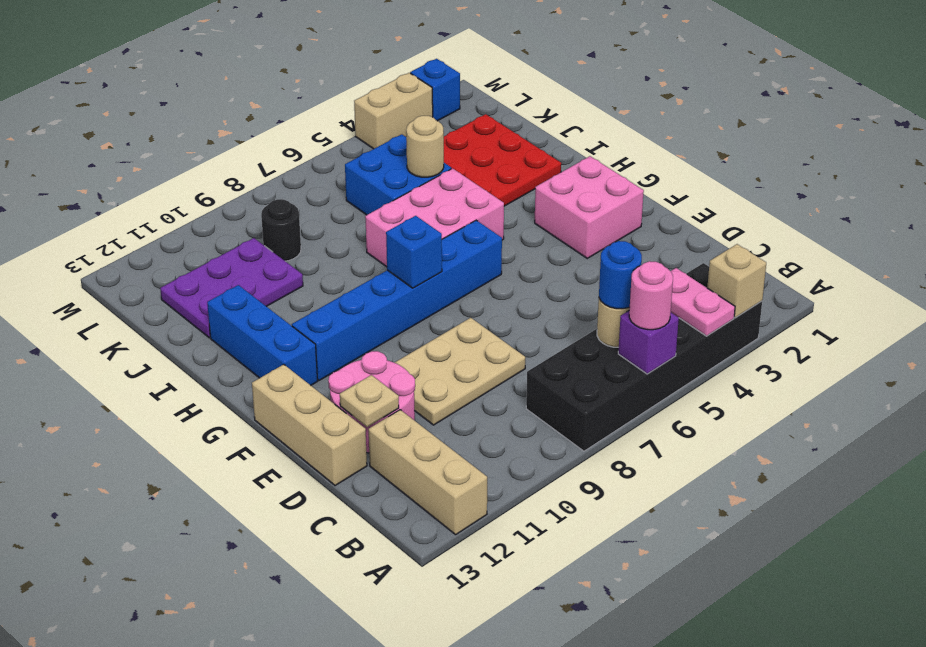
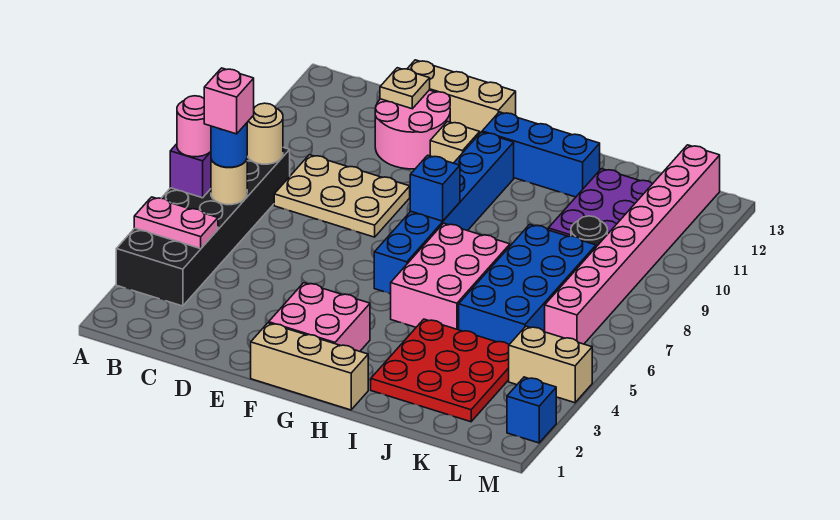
tan brick A3 level 2 -> tan brick F11 level 1
tan brick A12:C12 level 1 -> tan brick F1:H1 level 1
none -> pink brick B6 level 4
tan plate D8:E10 level 1 -> tan plate C8:E9 level 1
blue brick J5:K6 level 1 -> blue brick J5:K8 level 1
tan round brick J5 level 2 -> tan round brick B8 level 2
none -> pink brick L6:L13 level 1
tan brick M3:M4 level 1 -> tan brick L4:M4 level 1

